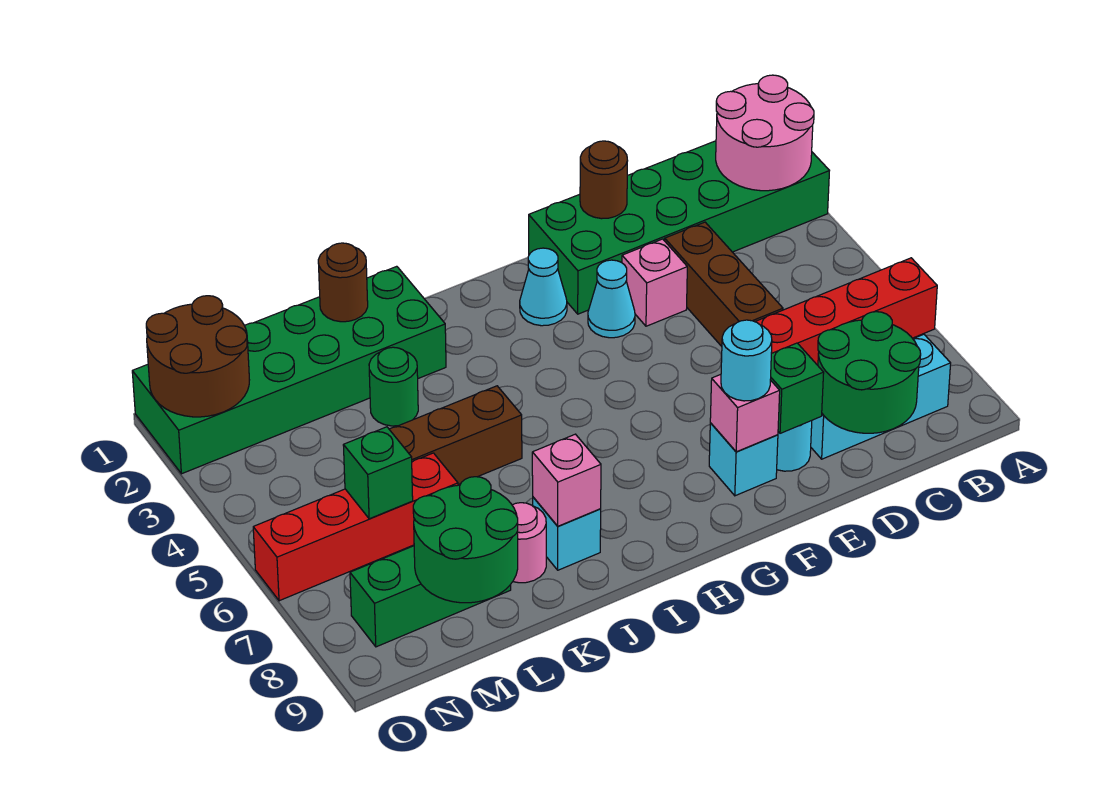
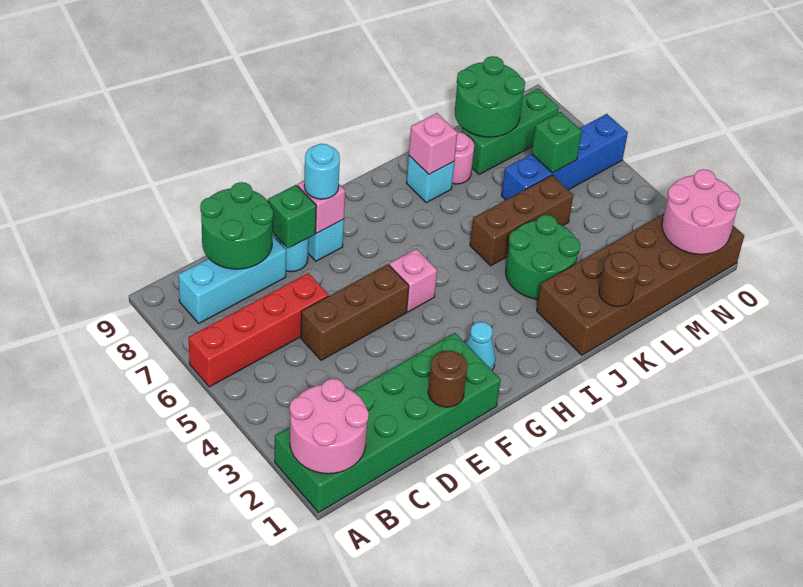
brown brick D3:D5 level 1 -> brown brick D5:F5 level 1
pink brick E3 level 1 -> pink brick G5 level 1
cyan cone F3 level 1 -> none
green brick J1:O2 level 1 -> brown brick J1:O2 level 1
green round brick K3 level 1 -> green round brick J3:K4 level 1
red brick L6:O6 level 1 -> blue brick L6:O6 level 1
brown round brick N1:O2 level 2 -> pink round brick N1:O2 level 2

